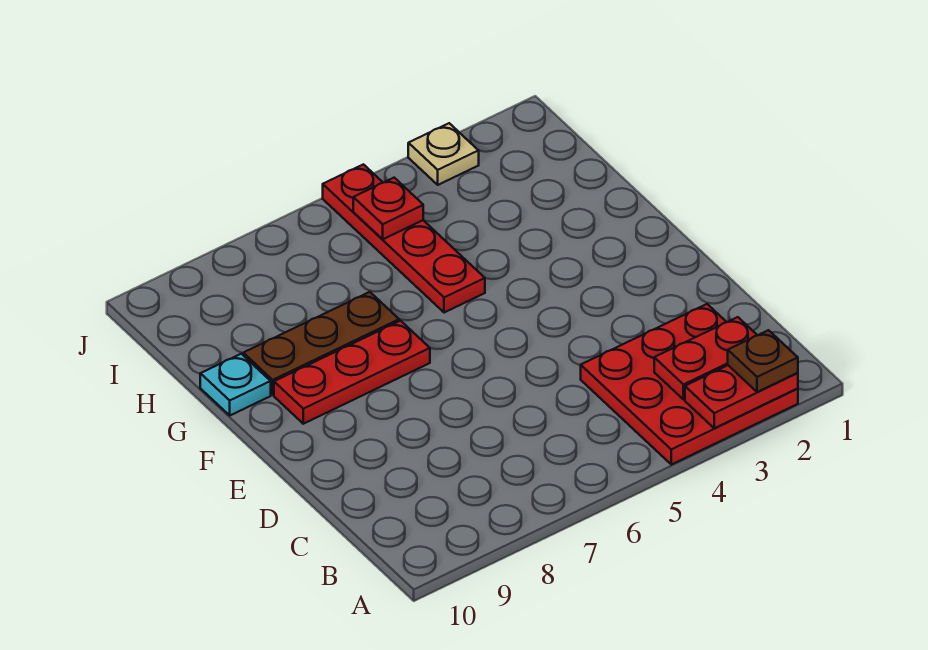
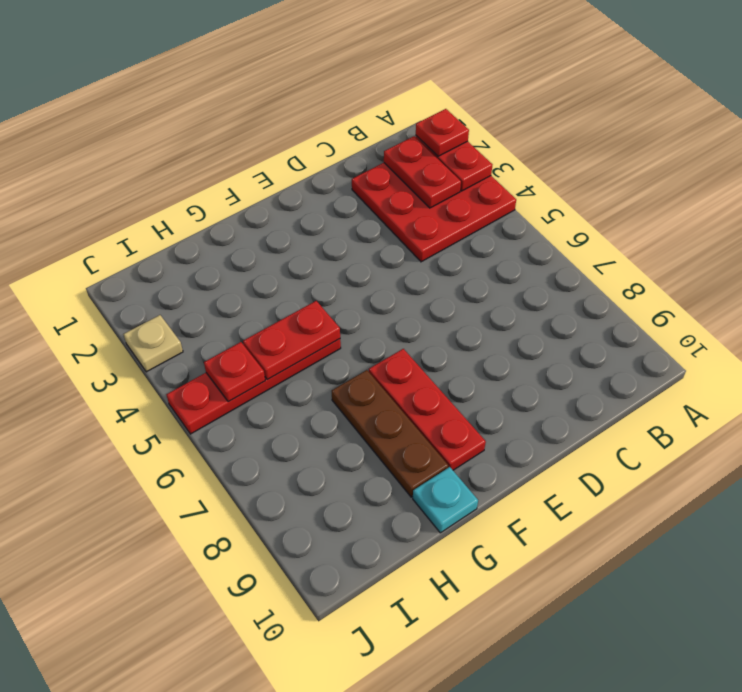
brown plate A2 level 3 -> red plate A2 level 3
none -> red plate G5:H5 level 2

